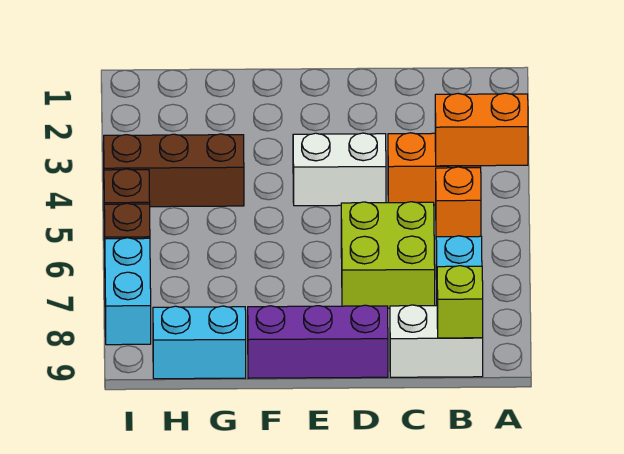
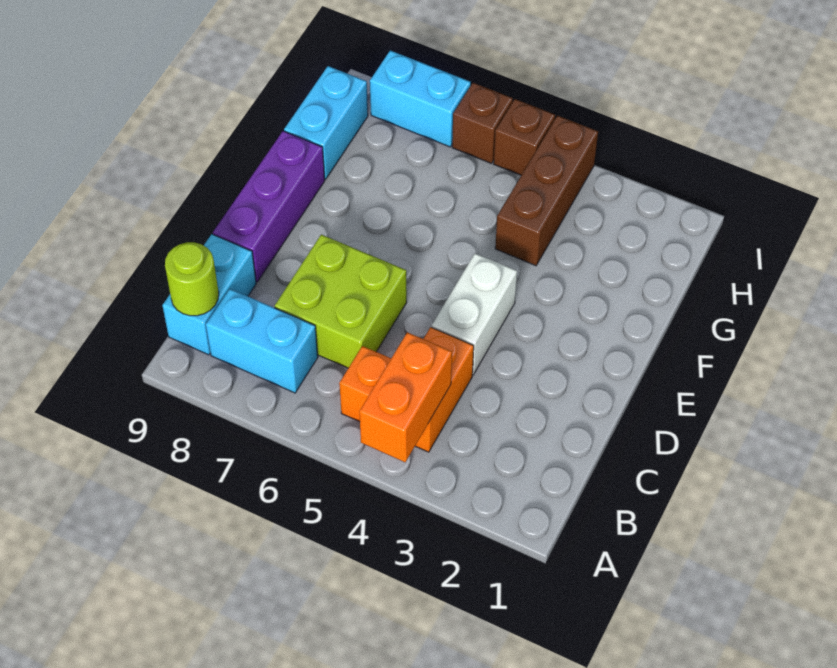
white brick B9:C9 level 1 -> cyan brick B9:C9 level 1
lime brick B9 level 2 -> lime round brick B9 level 2

